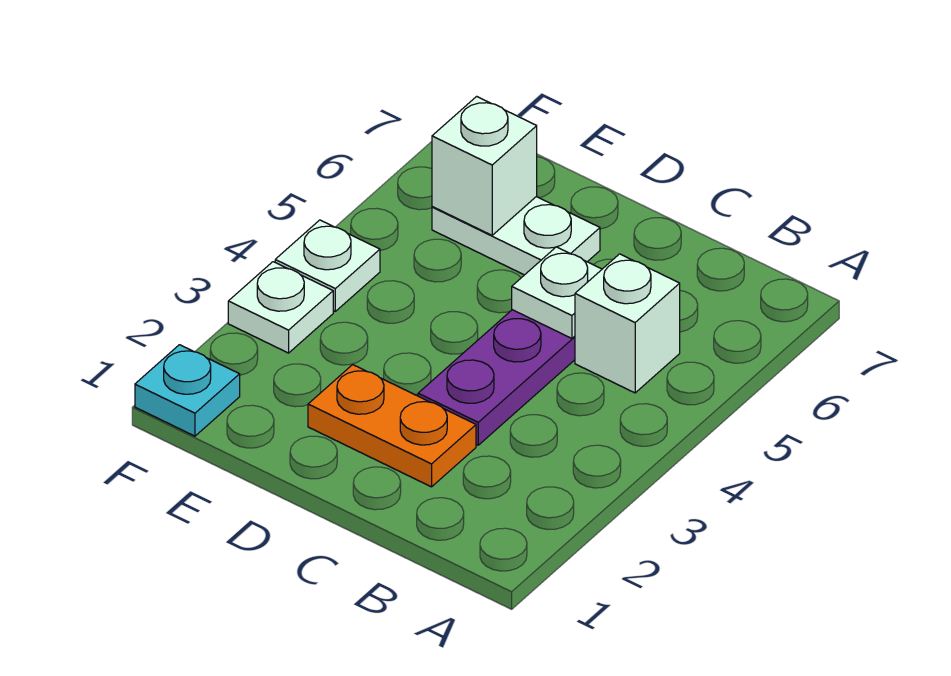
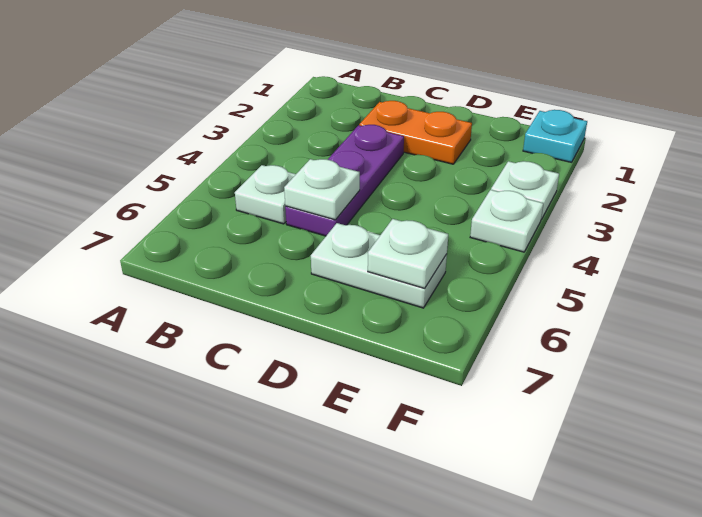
white brick B5 level 1 -> white plate B5 level 1
white brick E6 level 2 -> white plate E6 level 2

